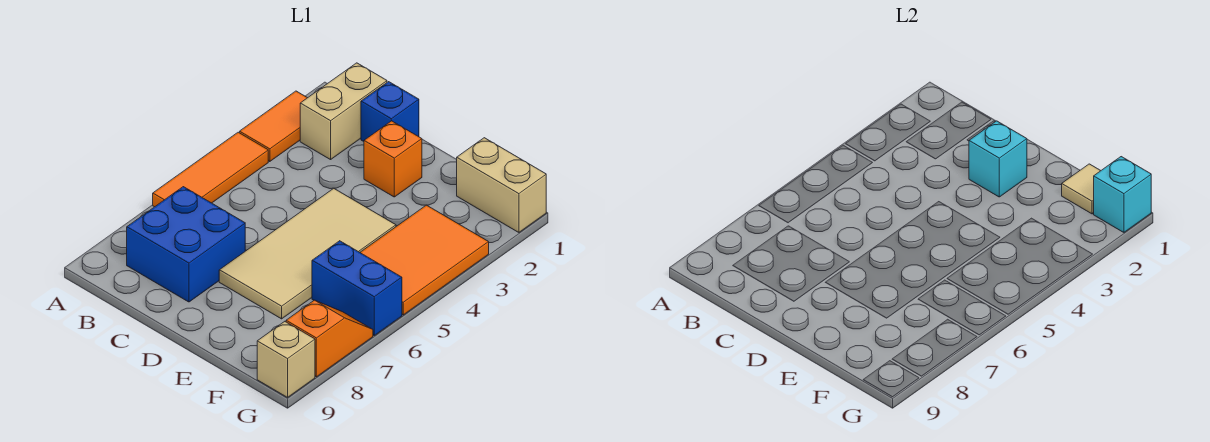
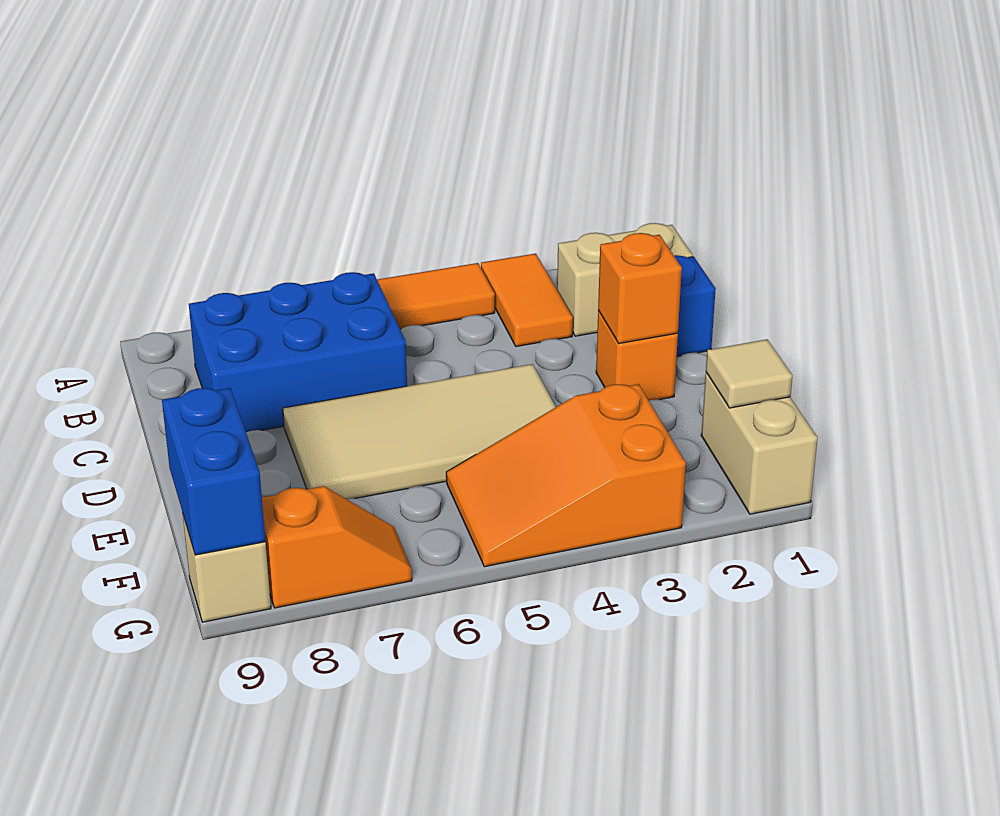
orange tile A2:A3 level 1 -> orange tile A3:B3 level 1
blue brick B7:C8 level 1 -> blue brick B6:C8 level 1
cyan brick D2 level 2 -> orange brick D2 level 2
orange tile F3:G5 level 1 -> orange slope F3:G5 level 1 top 3
blue brick F6:G6 level 1 -> blue brick F9:G9 level 2
cyan brick G1 level 2 -> none

